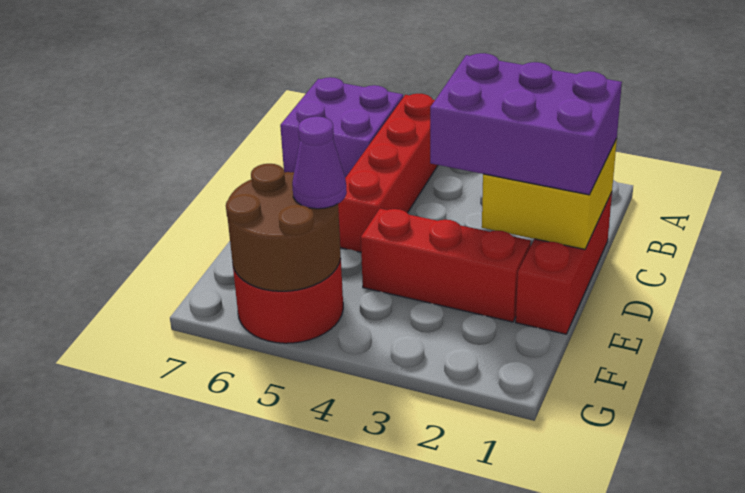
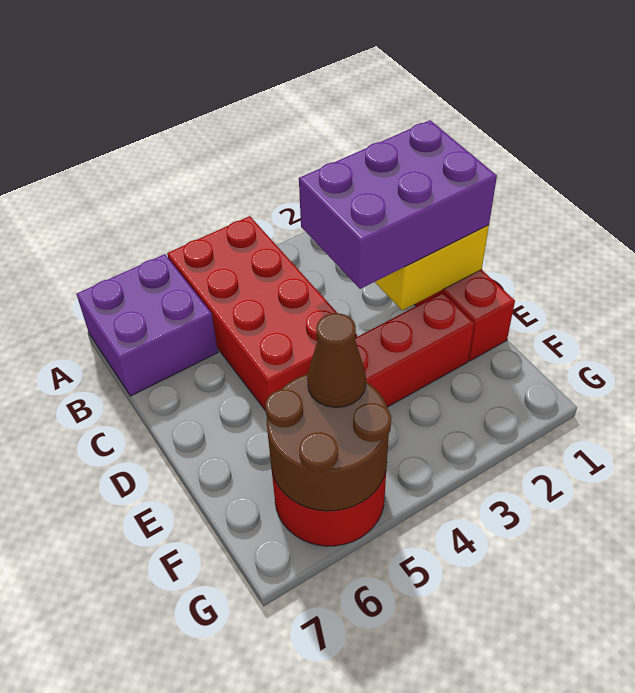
red brick A5:D5 level 1 -> red brick A4:D5 level 1
purple cone F5 level 3 -> brown cone F5 level 3

